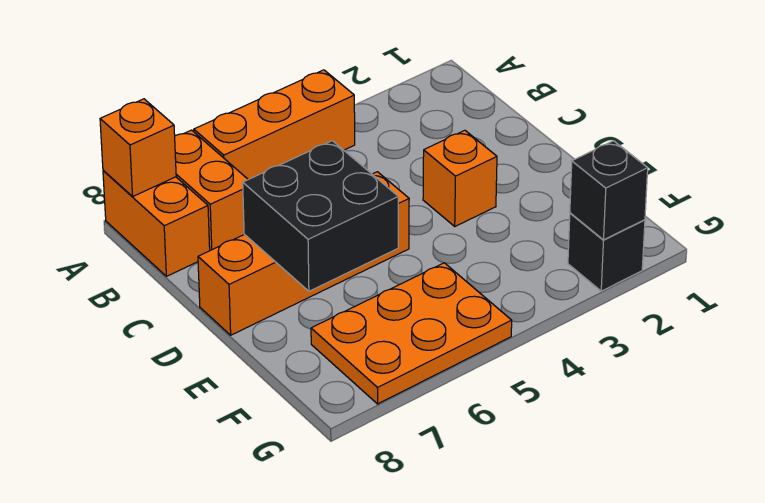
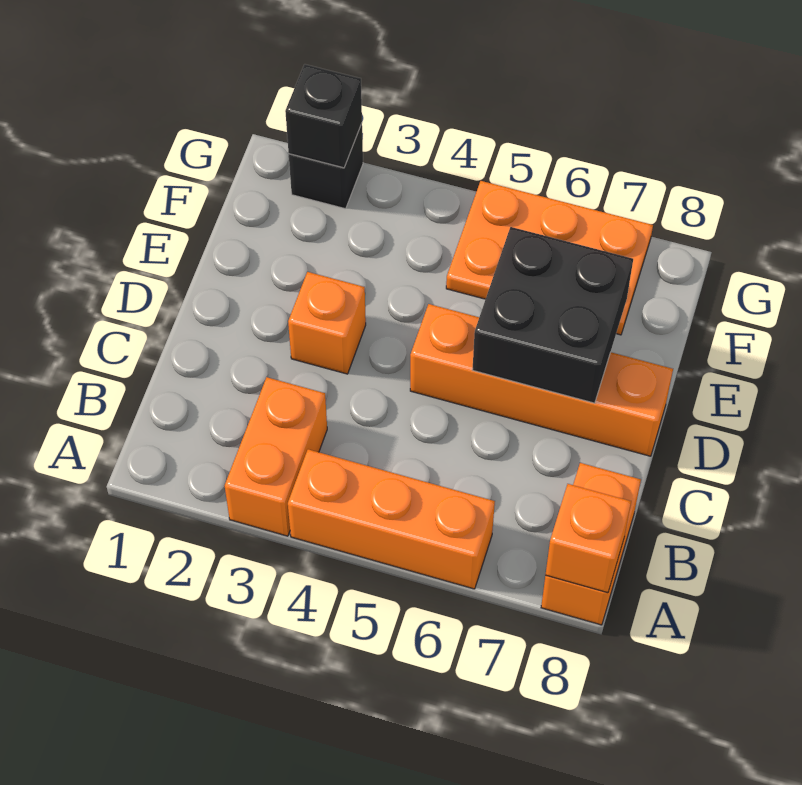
orange brick A7:B7 level 1 -> orange brick A3:B3 level 1

